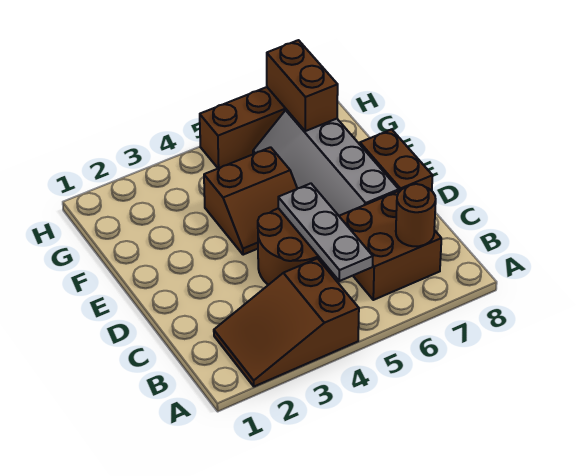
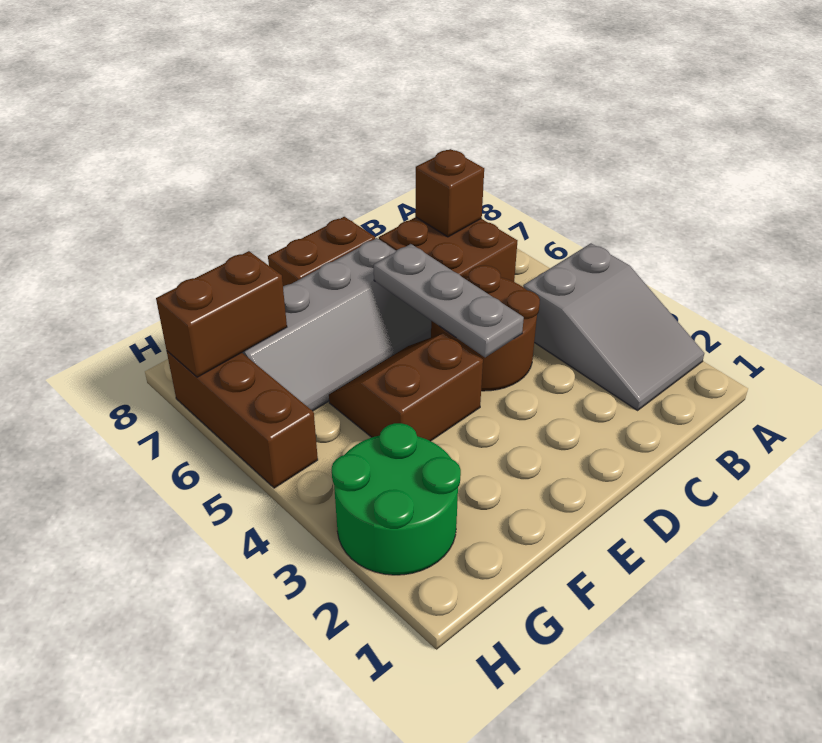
brown slope A2:B4 level 1 top 4 -> grey slope A2:B4 level 1 top 4
grey plate B5:D5 level 2 -> grey plate D4:D6 level 2
brown round brick B7 level 2 -> brown brick B7 level 2
brown slope E4:F5 level 1 top F -> brown slope E4:F5 level 1 top 4
none -> green round brick G2:H3 level 1

